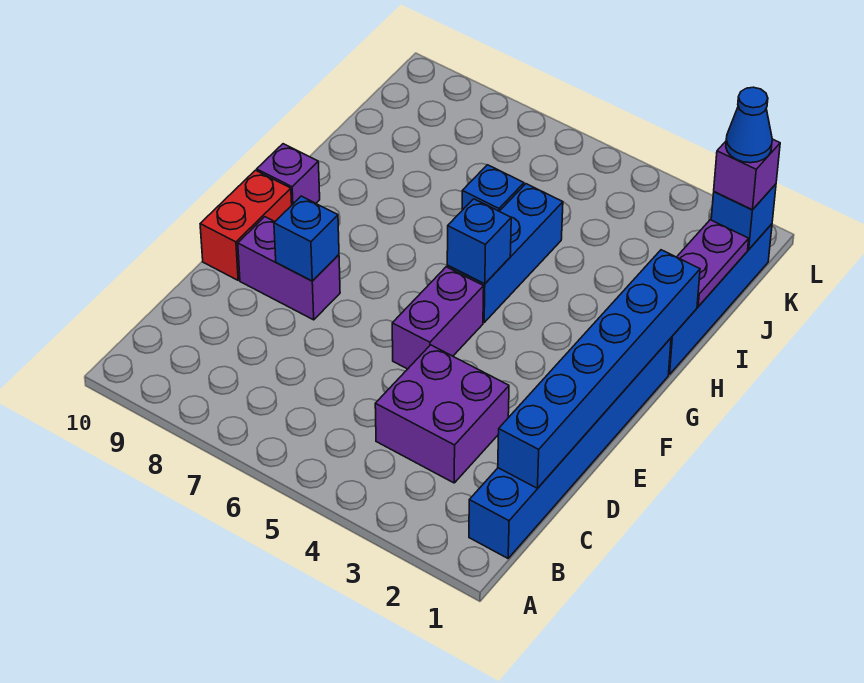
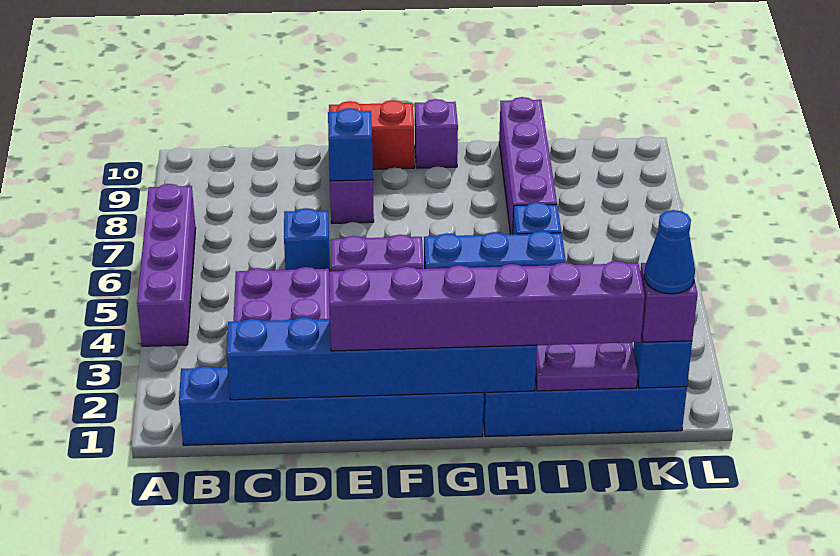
none -> purple brick A4:A7 level 1
none -> purple brick E1:J1 level 3
blue brick G5 level 2 -> blue brick D6 level 1
none -> purple brick I7:I10 level 1

